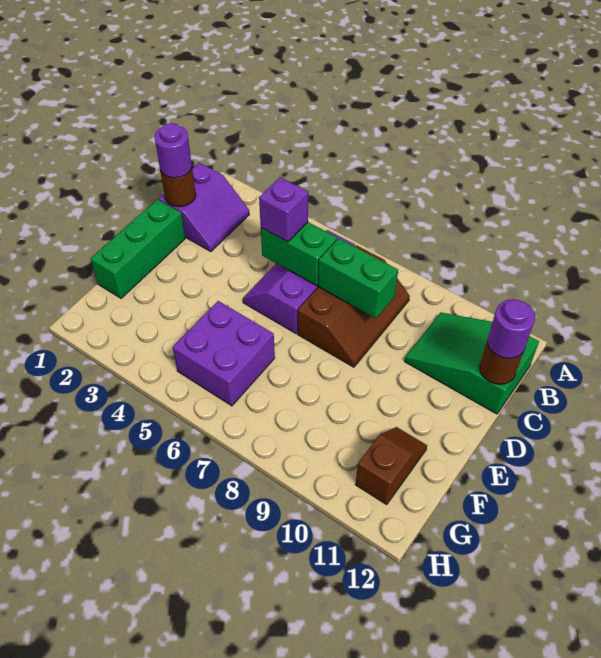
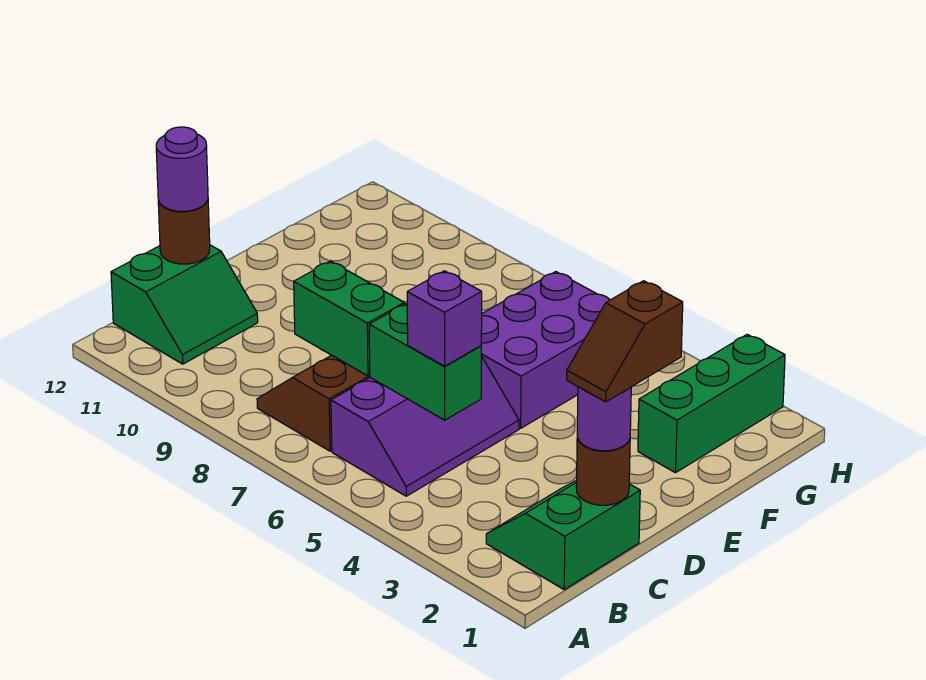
purple slope B1:C2 level 1 top 1 -> green slope B1:C2 level 1 top 1
green slope B10:C12 level 1 top 12 -> green slope B11:C12 level 1 top 12
green brick D1:F1 level 1 -> green brick F2:H2 level 1
purple brick F5:G6 level 1 -> purple brick E5:G6 level 1
brown slope F11:G11 level 1 top G -> brown slope C1:D1 level 4 top D

